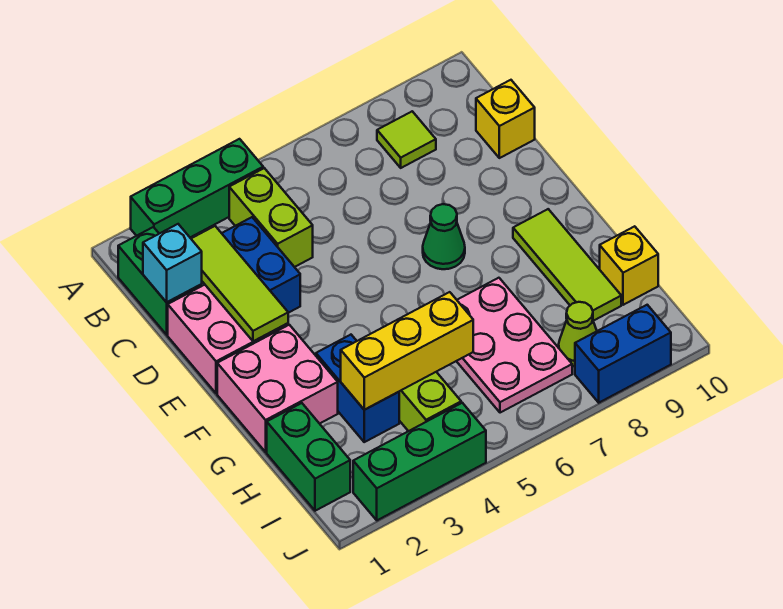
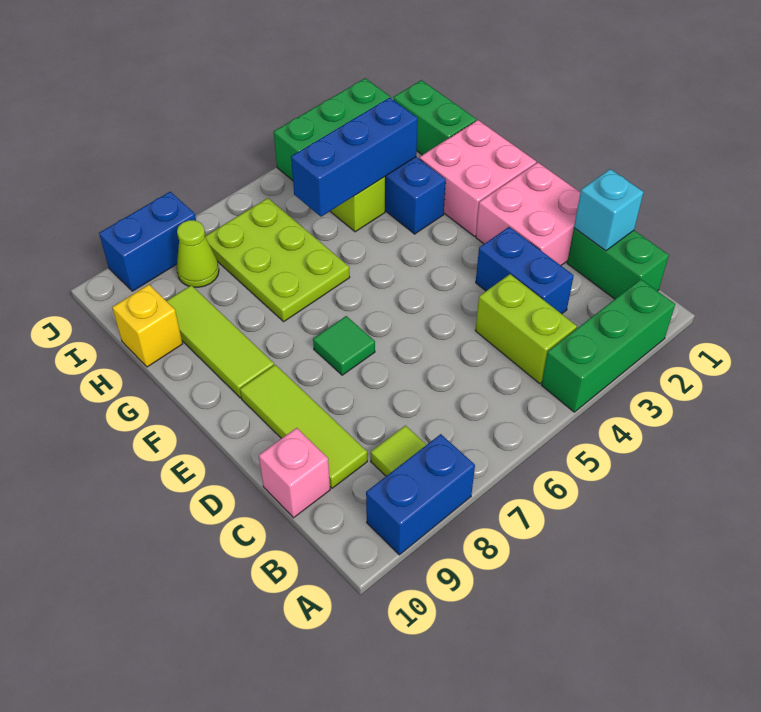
none -> blue brick A8:A9 level 1
lime tile C2:E2 level 2 -> lime tile C9:E9 level 1
yellow brick C10 level 1 -> pink brick C10 level 1
green cone E7 level 1 -> green tile E7 level 1
pink plate G6:I7 level 1 -> lime plate G6:I7 level 1
yellow brick H3:H5 level 2 -> blue brick H3:H5 level 2

